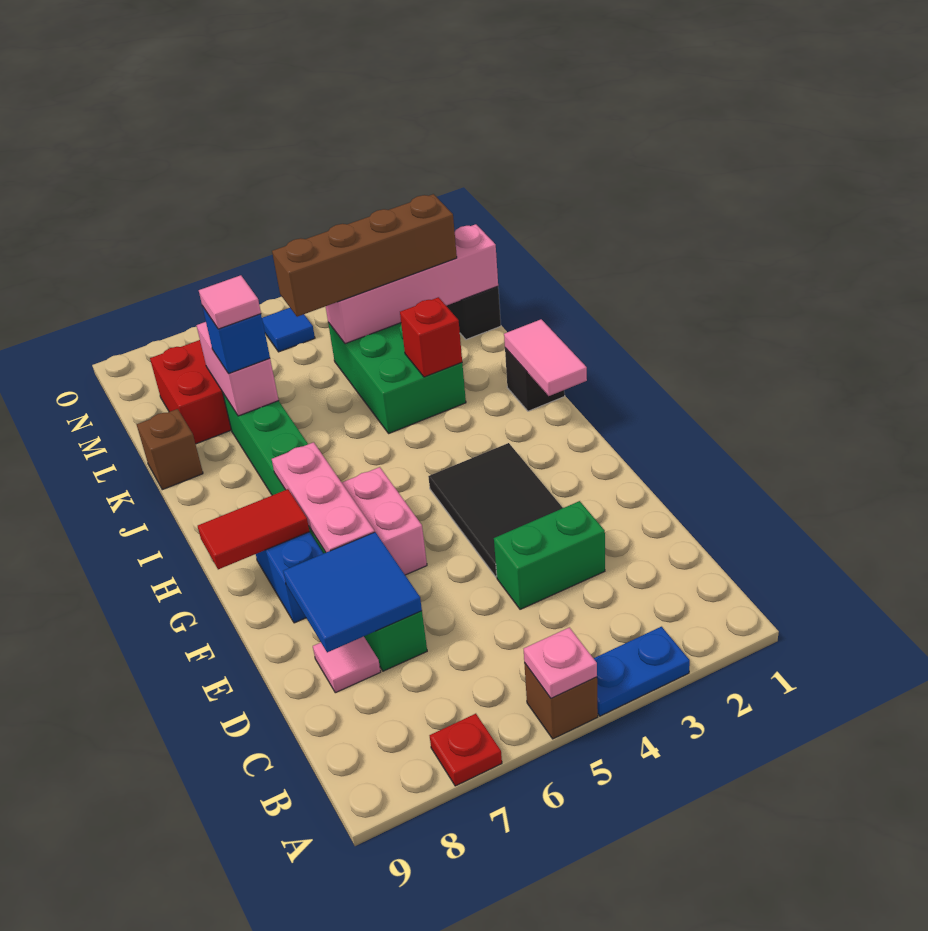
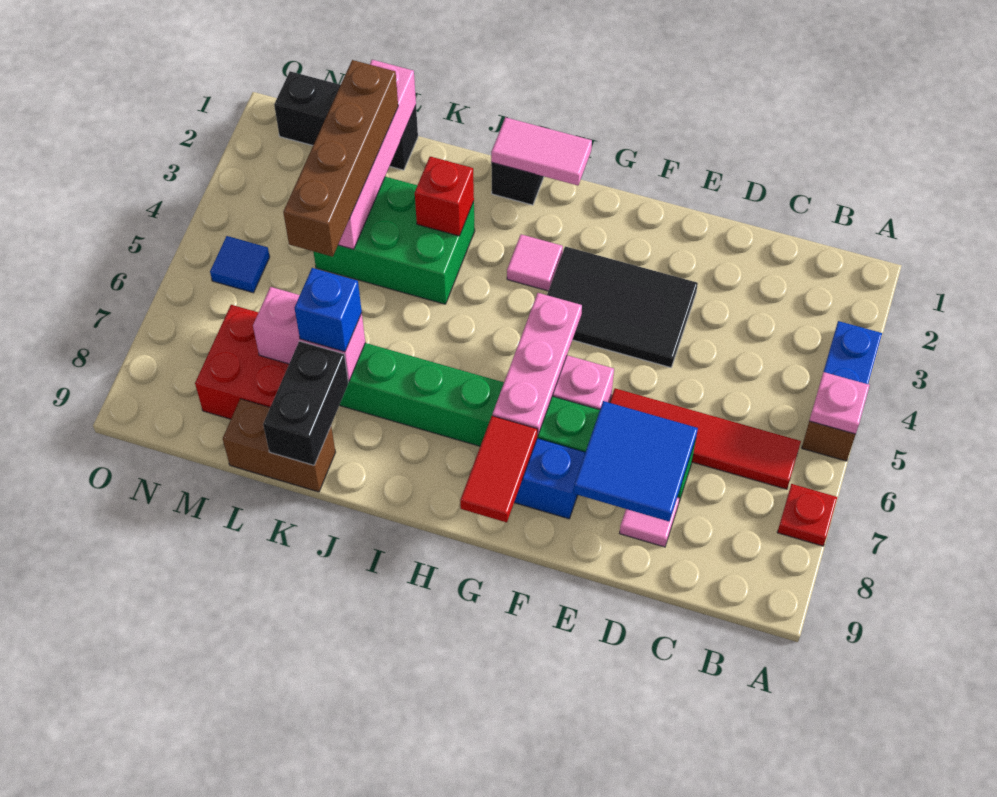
none -> red tile B6:E6 level 1
green brick D3:D4 level 1 -> none
pink plate F7:H7 level 2 -> pink plate G5:G7 level 2
pink tile K7 level 4 -> pink tile H3 level 1
none -> black brick K8:K9 level 2
brown brick K9 level 1 -> brown brick K9:L9 level 1

